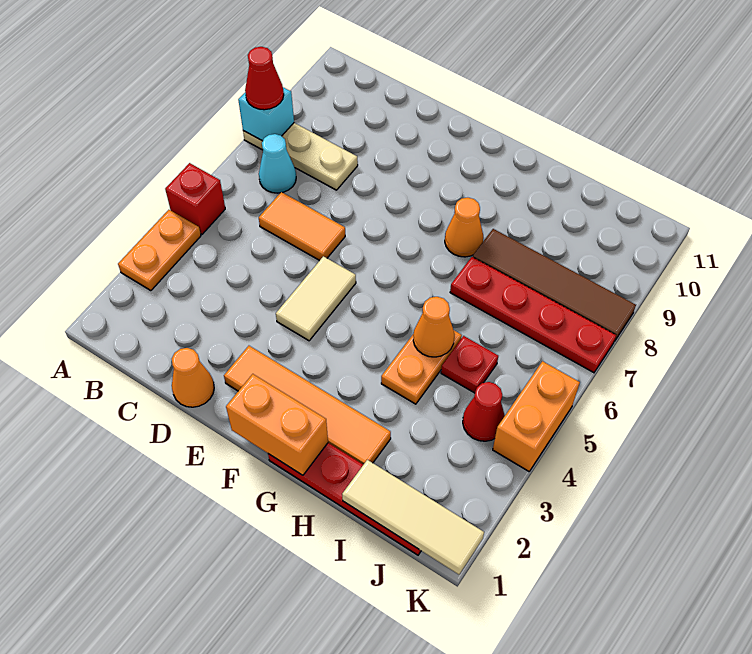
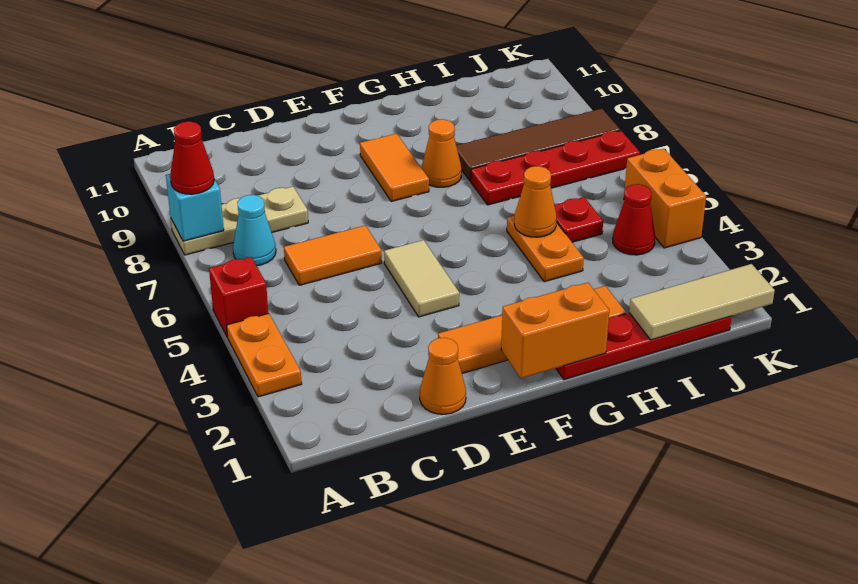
none -> orange tile F8:F9 level 1

